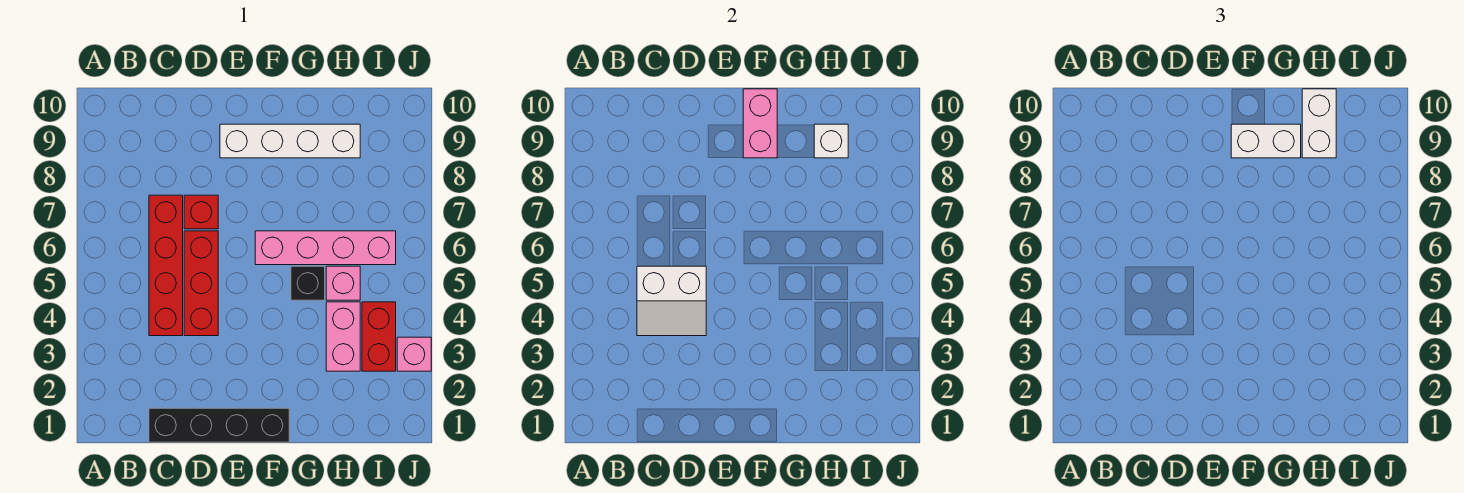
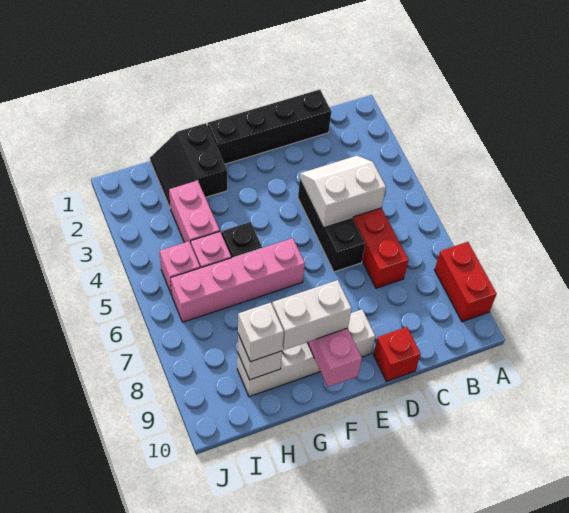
red brick D4:D6 level 1 -> black brick D4:D6 level 1
red brick D7 level 1 -> red brick D10 level 1
none -> black slope G1:H2 level 1 top G
white brick H9:H10 level 3 -> white brick H9 level 3
red brick I3:I4 level 1 -> red brick A8:A9 level 1
pink brick J3 level 1 -> pink brick I5 level 1

